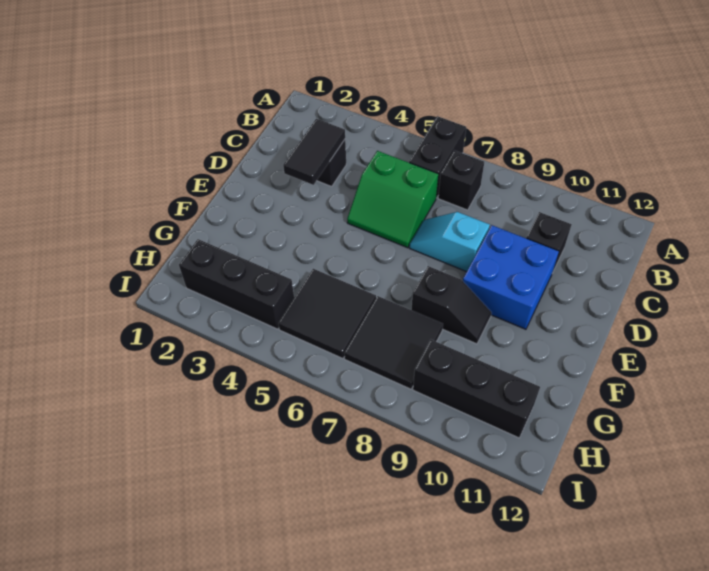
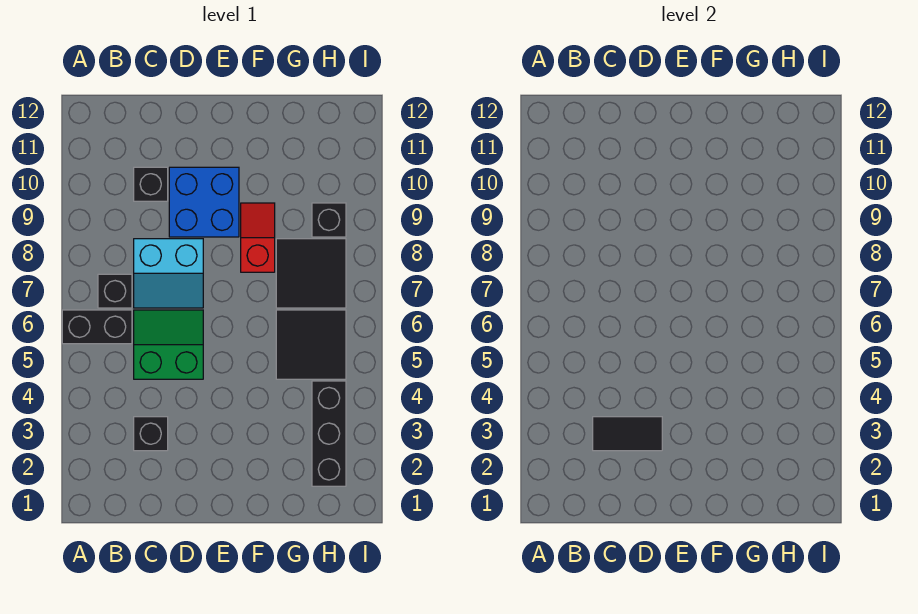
green slope C5:D6 level 1 top C -> green slope C5:D6 level 1 top 5
cyan slope D7:D8 level 1 top 8 -> cyan slope C7:D8 level 1 top 8
black slope F8:F9 level 1 top 8 -> red slope F8:F9 level 1 top 8
black brick H9:H11 level 1 -> black brick H9 level 1

